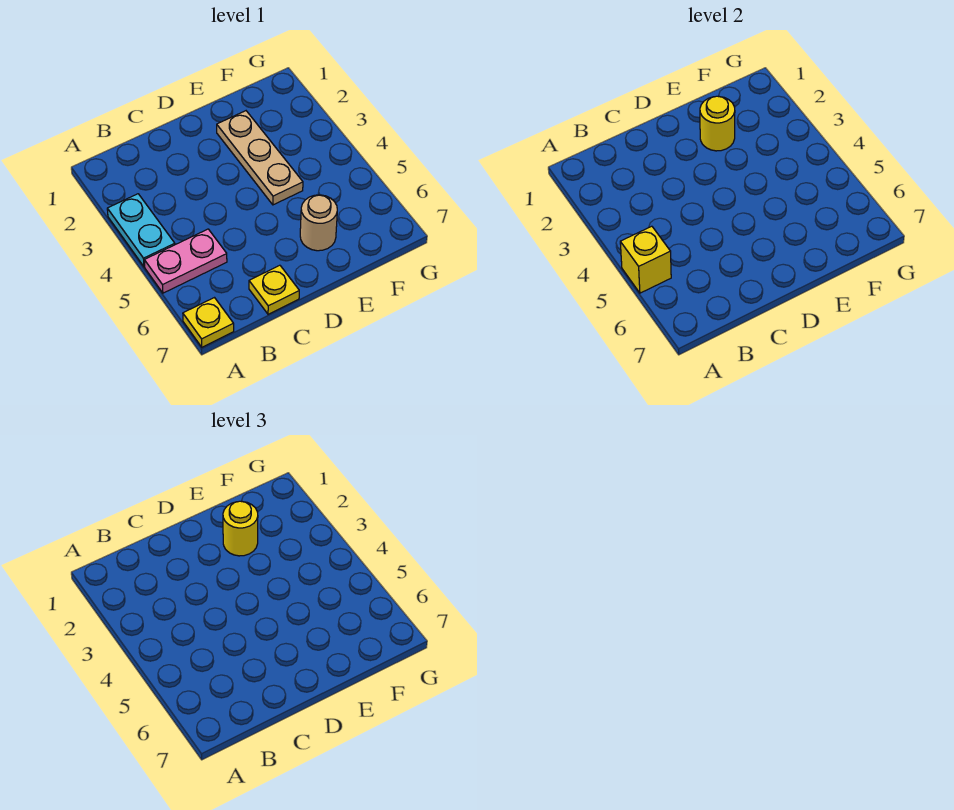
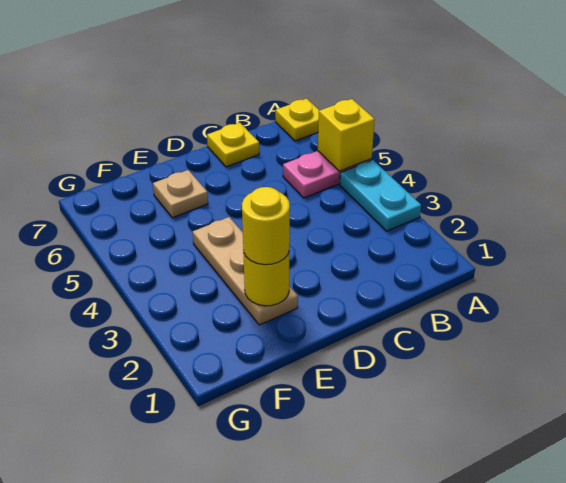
tan round brick E6 level 1 -> tan plate E6 level 1

